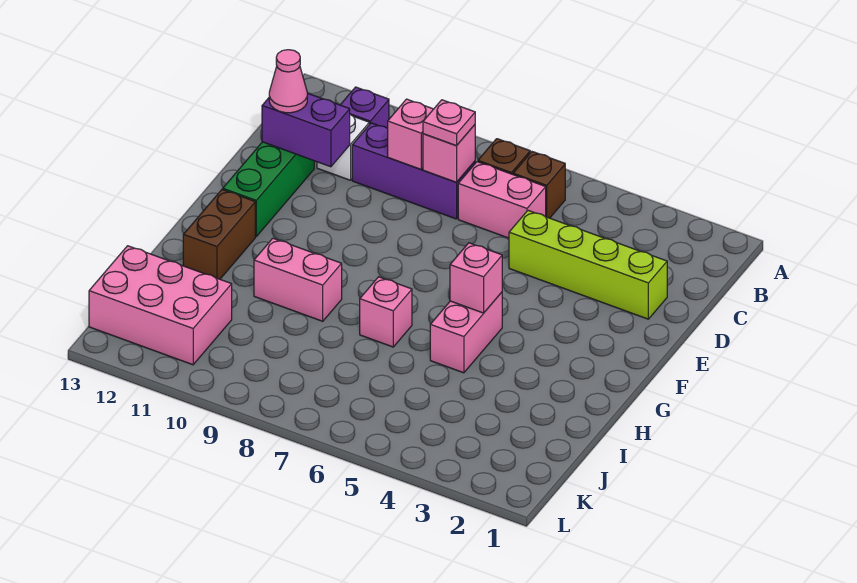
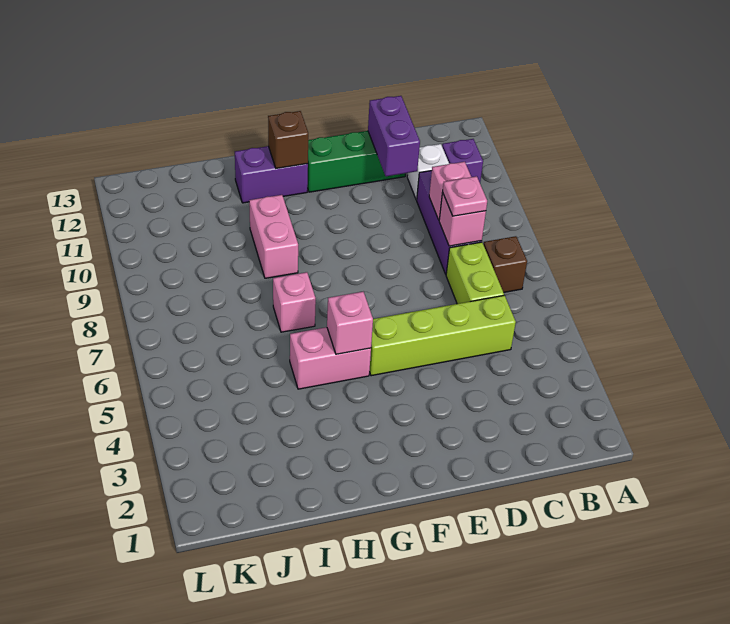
brown brick B6 level 1 -> brown brick G12 level 2
pink brick C6:C7 level 1 -> lime brick C6:C7 level 1
lime brick D2:D5 level 1 -> lime brick C5:F5 level 1
pink cone D12 level 3 -> none
brown brick G12:H12 level 1 -> purple brick G12:H12 level 1
pink brick J11:K13 level 1 -> none

